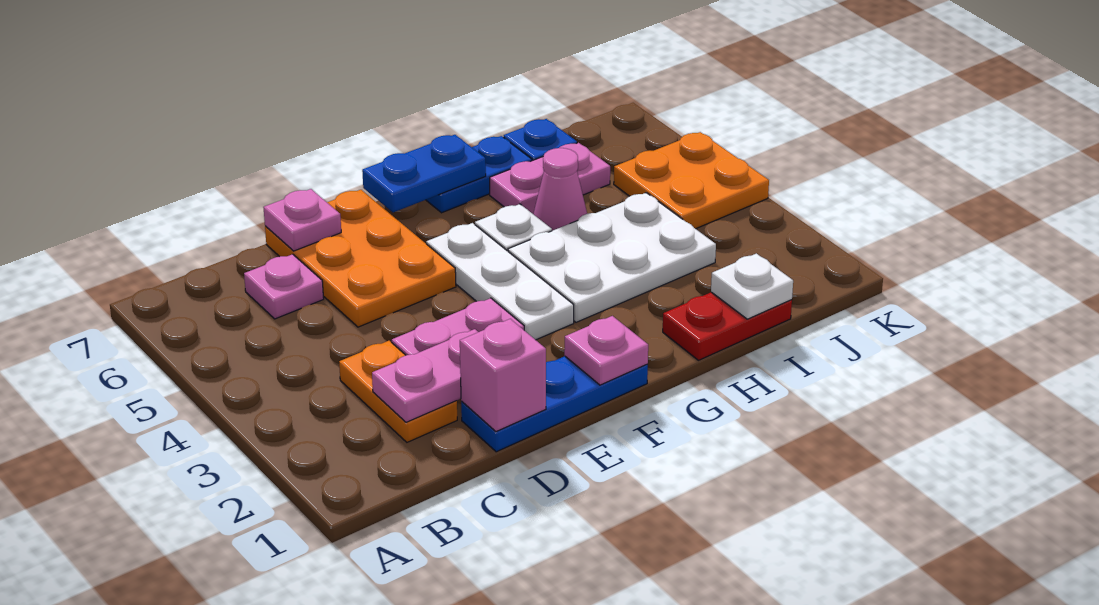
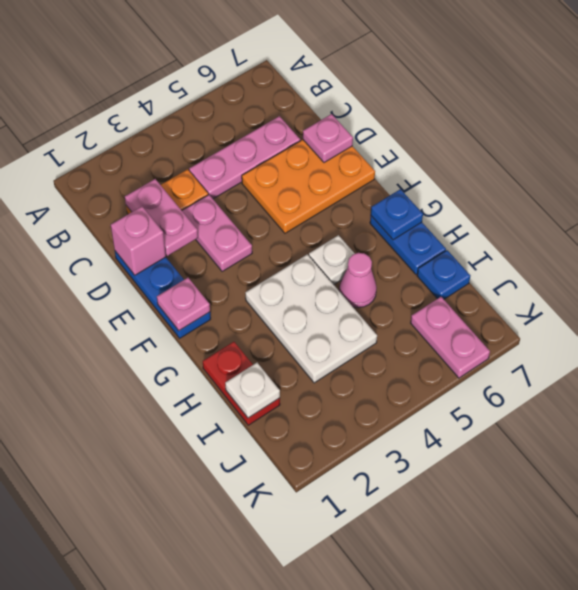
pink plate C6 level 1 -> pink plate C4:C6 level 1
white plate F3:F5 level 1 -> none
blue plate F7:G7 level 2 -> blue plate G7 level 2
pink plate H6:I6 level 1 -> pink plate J6:K6 level 1
orange plate J4:K5 level 1 -> none

